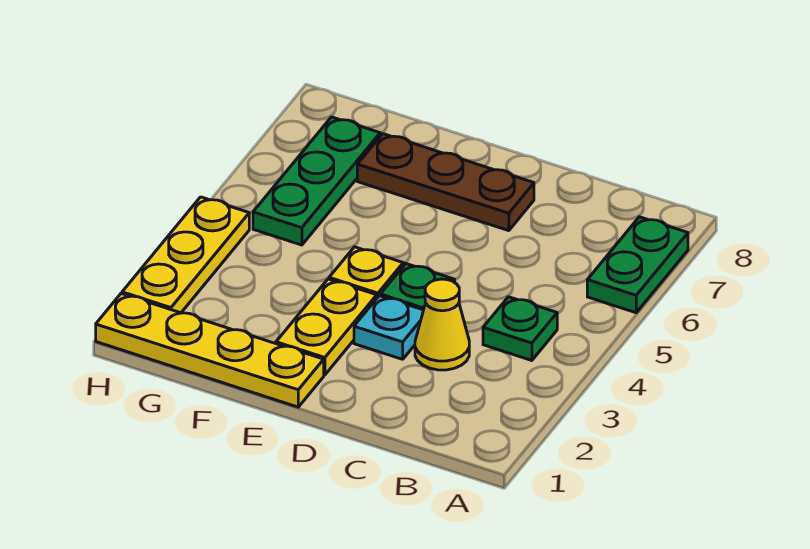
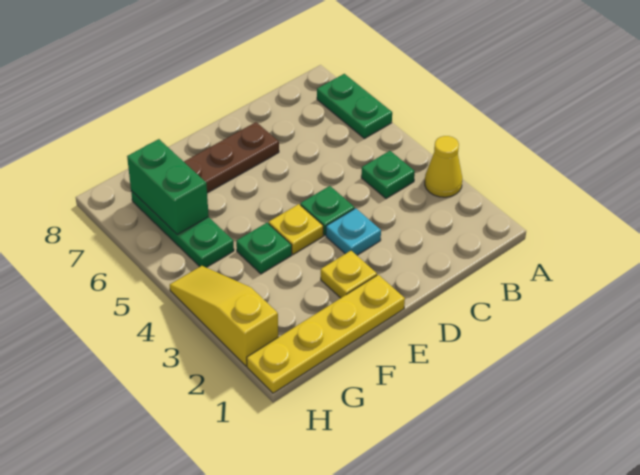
yellow cone C3 level 1 -> yellow cone A3 level 1
yellow plate E2:E3 level 1 -> yellow plate E2 level 1
none -> green plate F4 level 1
none -> green brick G6:G7 level 2
yellow plate H2:H4 level 1 -> yellow slope H2:H4 level 1 top 2

